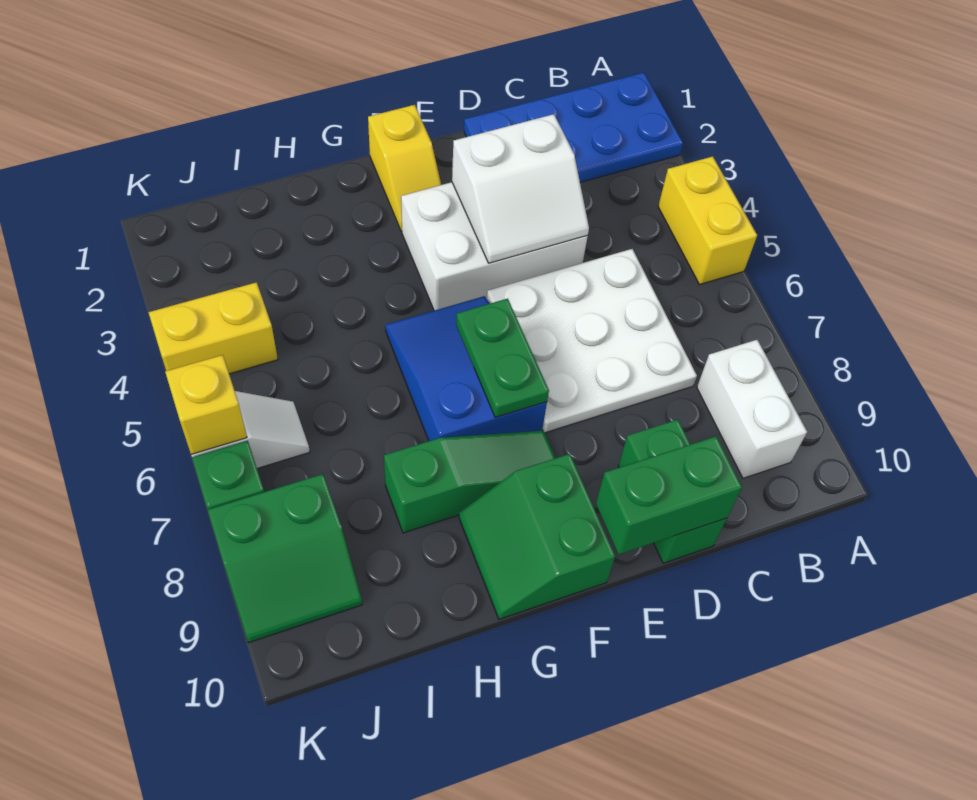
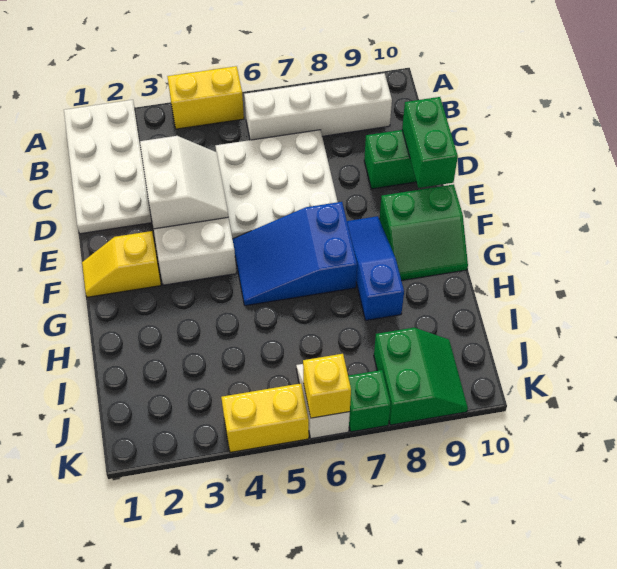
blue plate A1:D2 level 1 -> white plate A1:D2 level 1
white brick B8:B9 level 1 -> white brick B6:B9 level 1
yellow slope F1:F2 level 1 top 1 -> yellow slope F1:F2 level 1 top 2
green plate F6:F7 level 2 -> none
green slope F8:H8 level 1 top H -> blue slope F8:H8 level 1 top H
yellow brick J4:K4 level 1 -> yellow brick K4:K5 level 1

